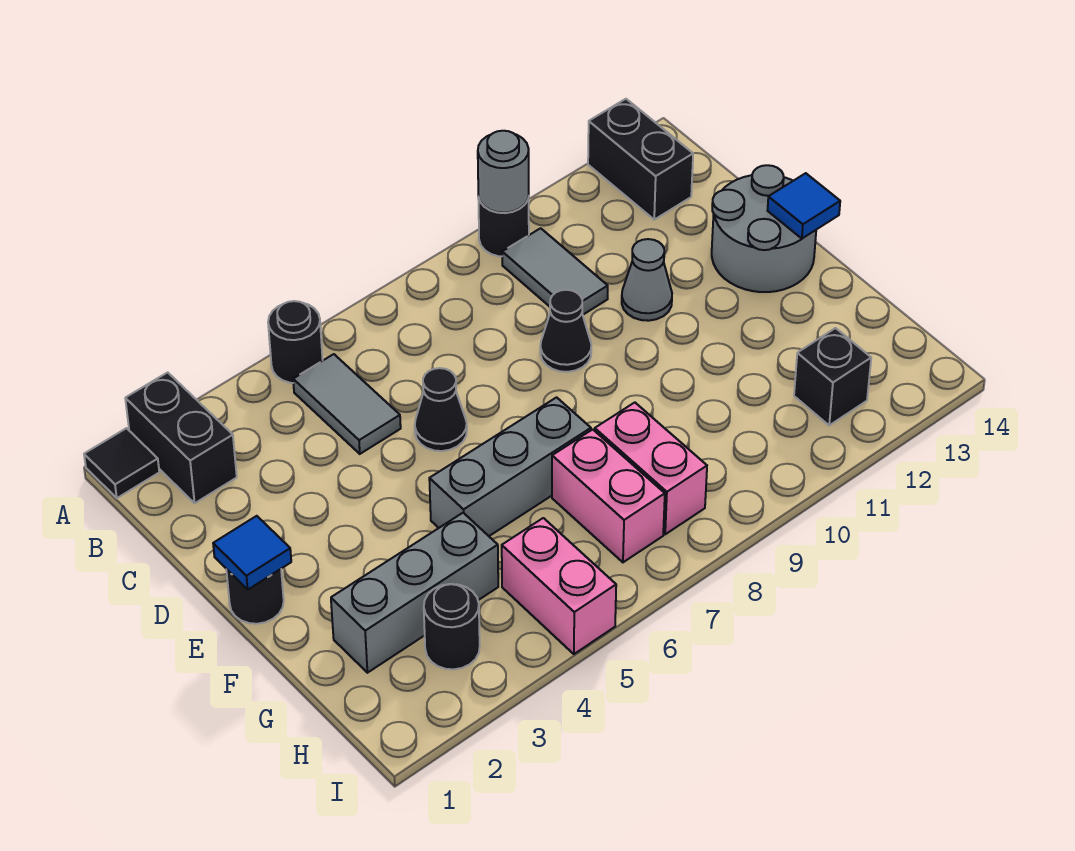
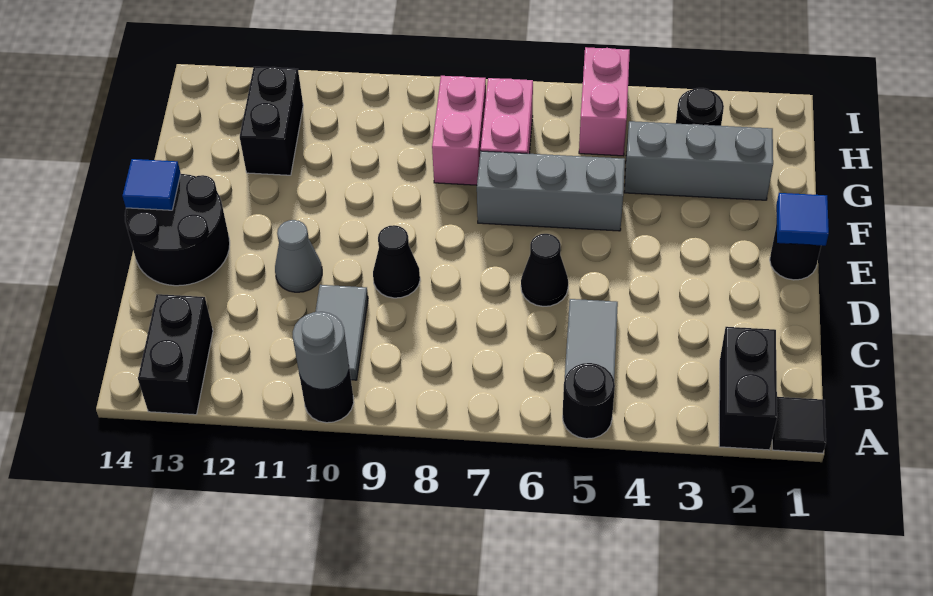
grey round brick D13:E14 level 1 -> black round brick D13:E14 level 1
black brick H12 level 1 -> black brick G12:H12 level 1

